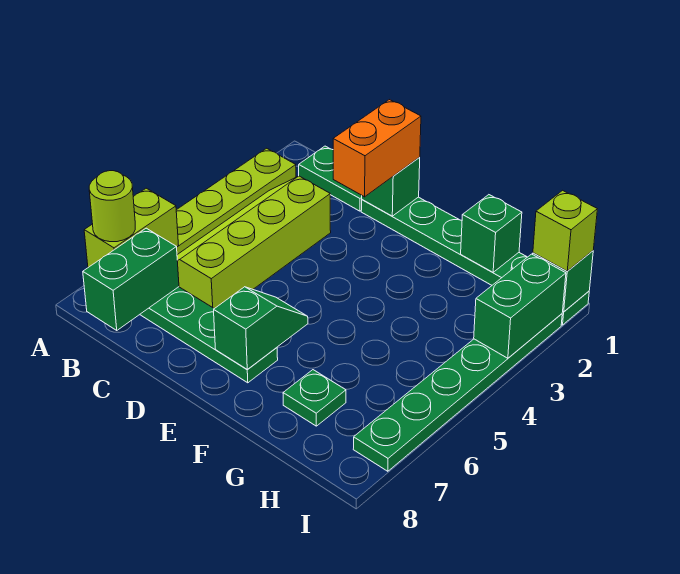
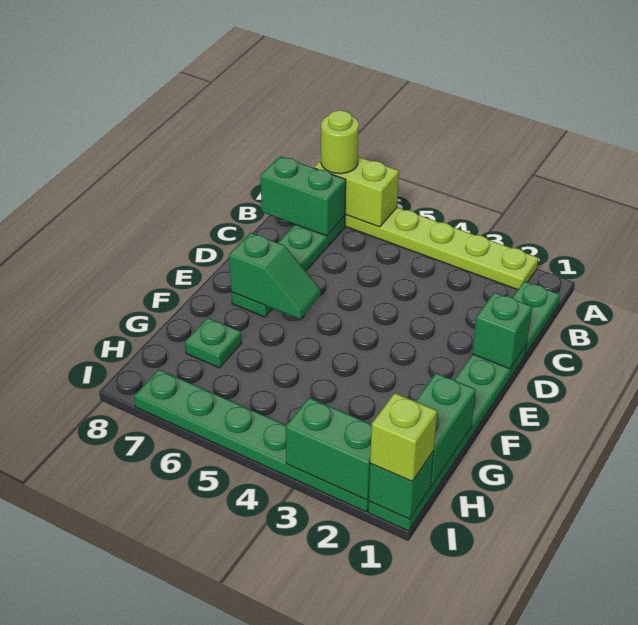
lime slope B3:C6 level 1 top C -> none
orange brick D1:D2 level 3 -> none
green brick G1 level 2 -> green brick G1:H1 level 2

